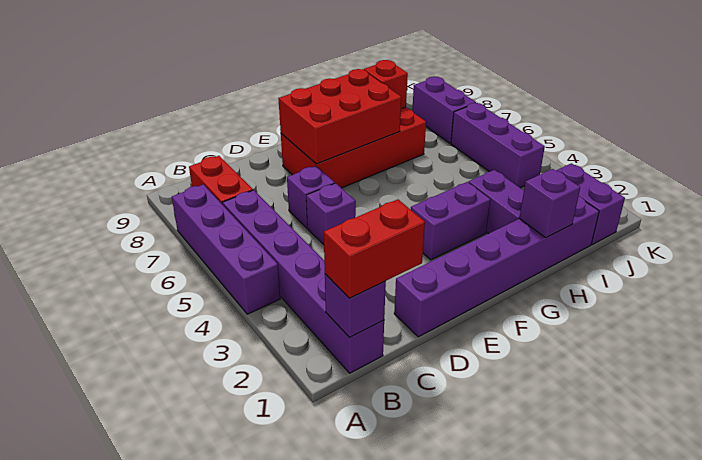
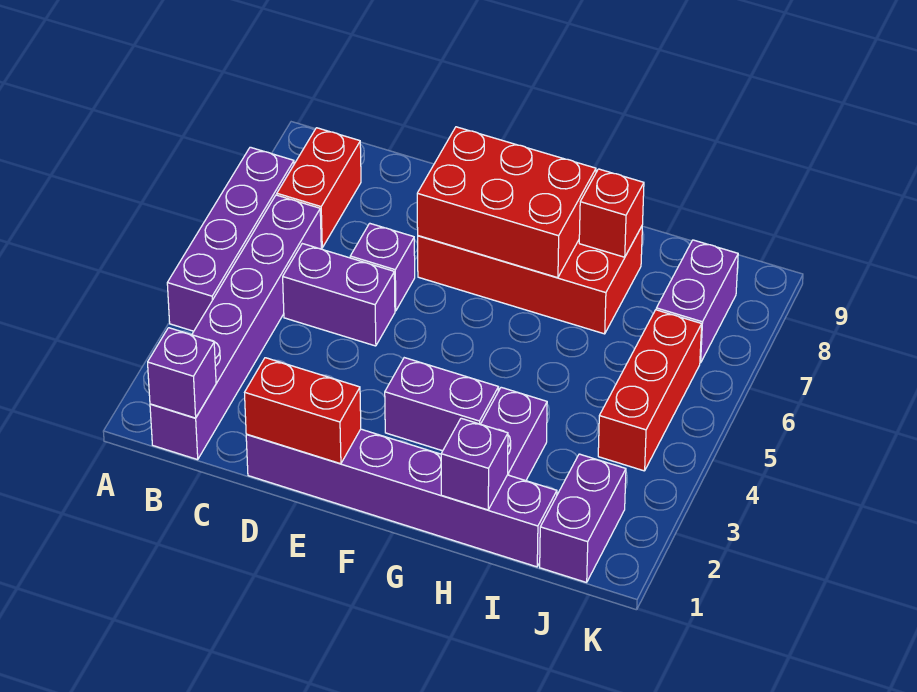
red brick B1:C1 level 3 -> red brick D1:E1 level 2
purple brick D5 level 1 -> purple brick C5:D5 level 1
purple brick J4:J6 level 1 -> red brick J4:J6 level 1

